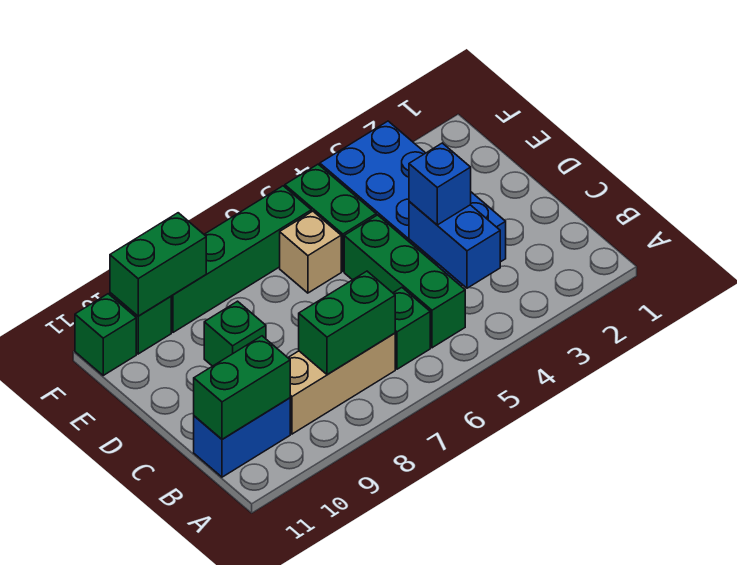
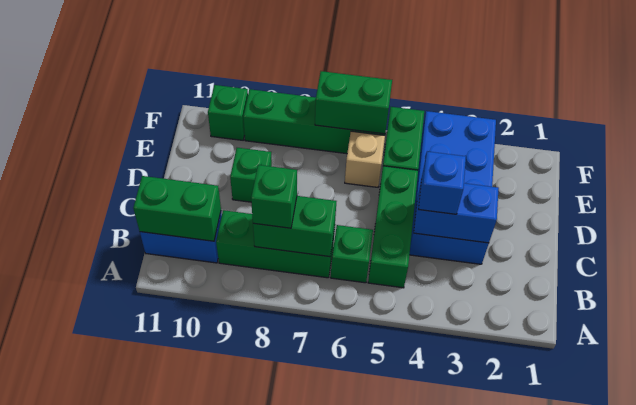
blue brick B4:C4 level 2 -> blue brick C3:C4 level 2
tan brick B7:B9 level 1 -> green brick B7:B9 level 1
green brick F9:F10 level 2 -> green brick F6:F7 level 2
green brick F11 level 1 -> green brick B8 level 3

